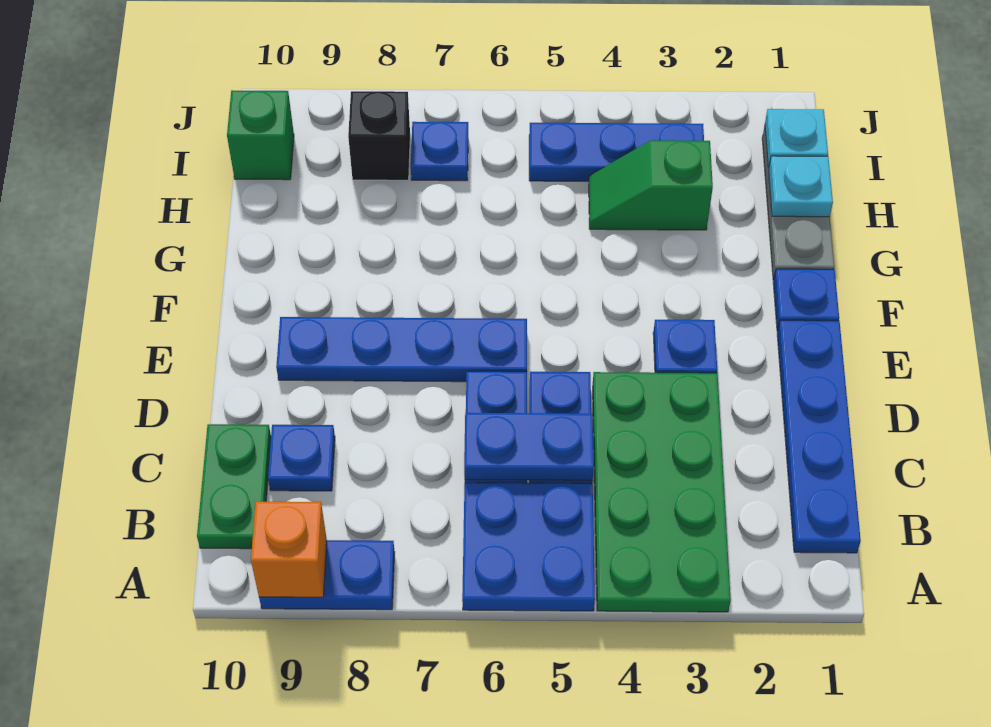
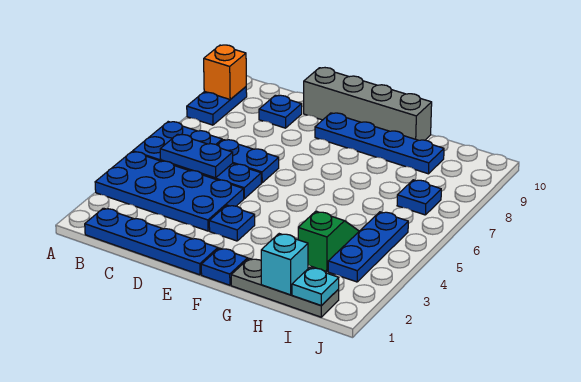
green plate A3:D4 level 1 -> blue plate A3:D4 level 1
green plate B10:C10 level 1 -> none
blue plate C5:C6 level 2 -> blue plate B5:C5 level 2
none -> grey brick D10:G10 level 1
blue plate E6:E9 level 1 -> blue plate E9:H9 level 1
cyan plate H1 level 2 -> cyan brick H1 level 2
black brick I8 level 1 -> none
green brick I10 level 1 -> none

